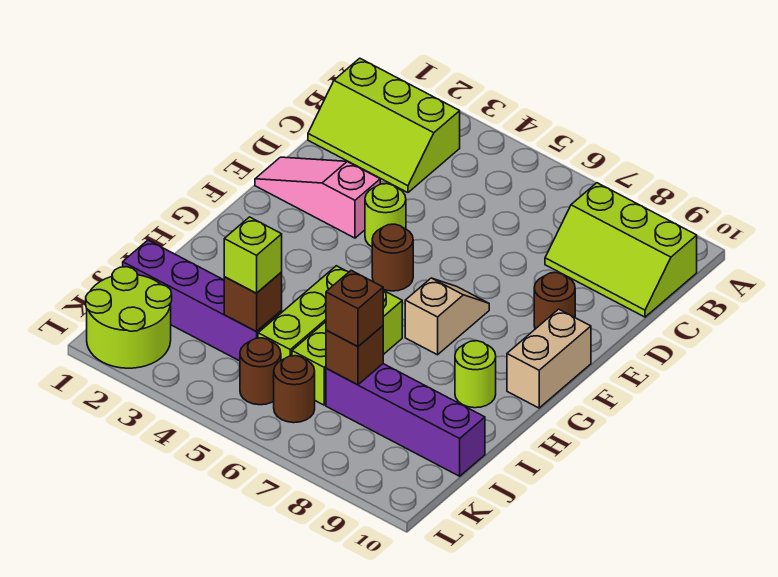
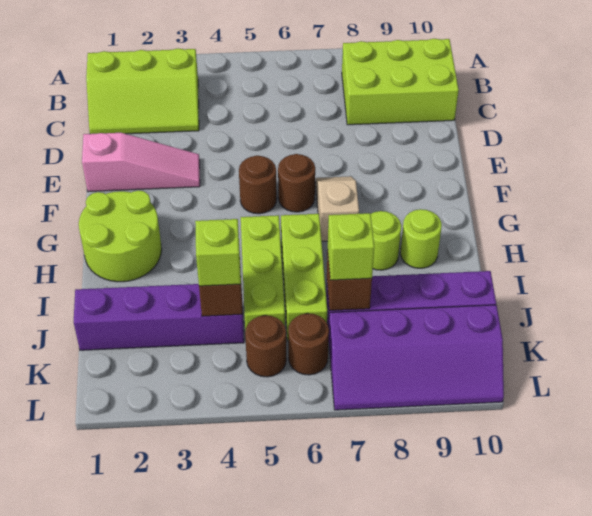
lime slope B8:C10 level 1 top B -> lime brick B8:C10 level 1
pink slope E1:E3 level 1 top 3 -> pink slope E1:E3 level 1 top 1
lime round brick E4 level 1 -> lime round brick H8 level 1
brown round brick E9 level 1 -> brown round brick F6 level 1
tan brick F10:G10 level 1 -> none
brown brick J7 level 3 -> lime brick J7 level 3
lime round brick K1:L2 level 1 -> lime round brick G1:H2 level 1
none -> purple slope K7:L10 level 1 top K

